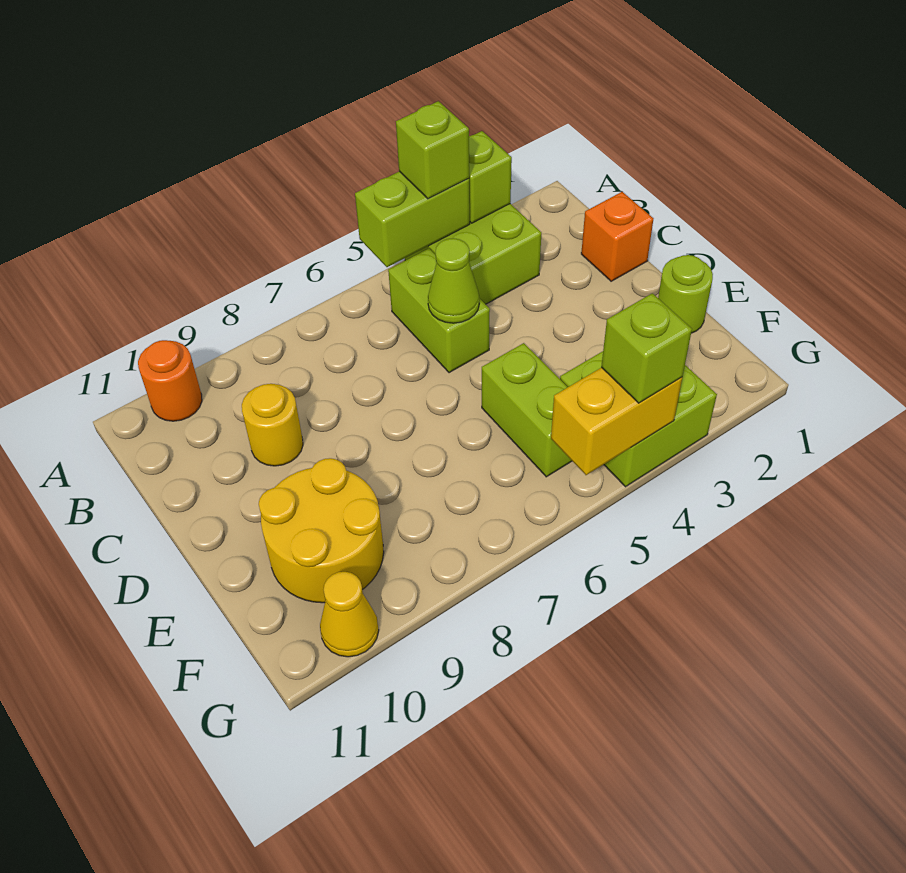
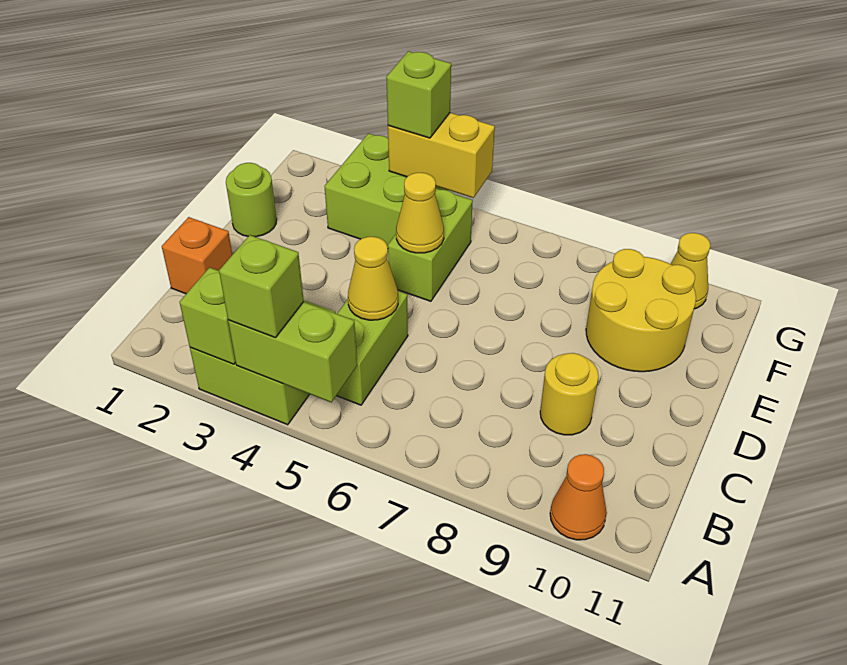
orange round brick A10 level 1 -> orange cone A10 level 1
lime cone C5 level 2 -> yellow cone C5 level 2
none -> yellow cone E5 level 2

